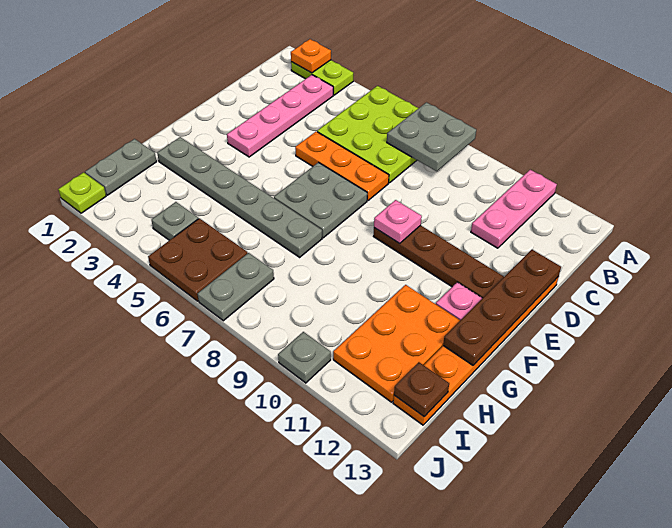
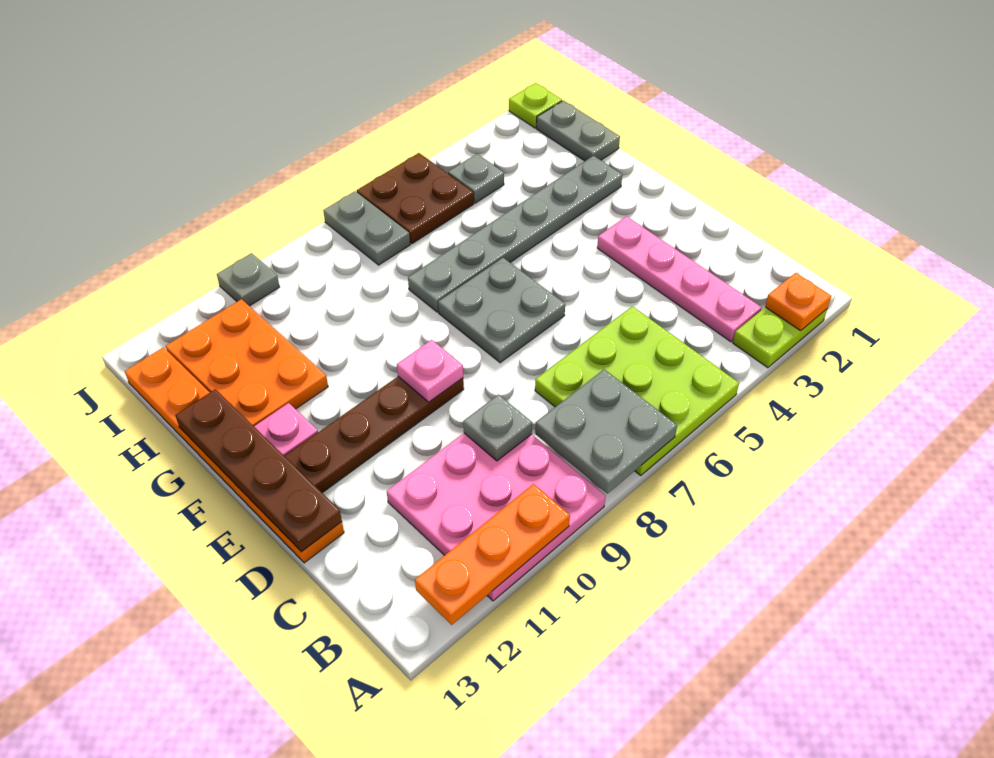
pink plate A11:C11 level 1 -> pink plate A9:C11 level 1
none -> grey plate C9 level 2
orange plate D5:D7 level 1 -> orange plate A10:A12 level 2
brown plate I13 level 2 -> none

